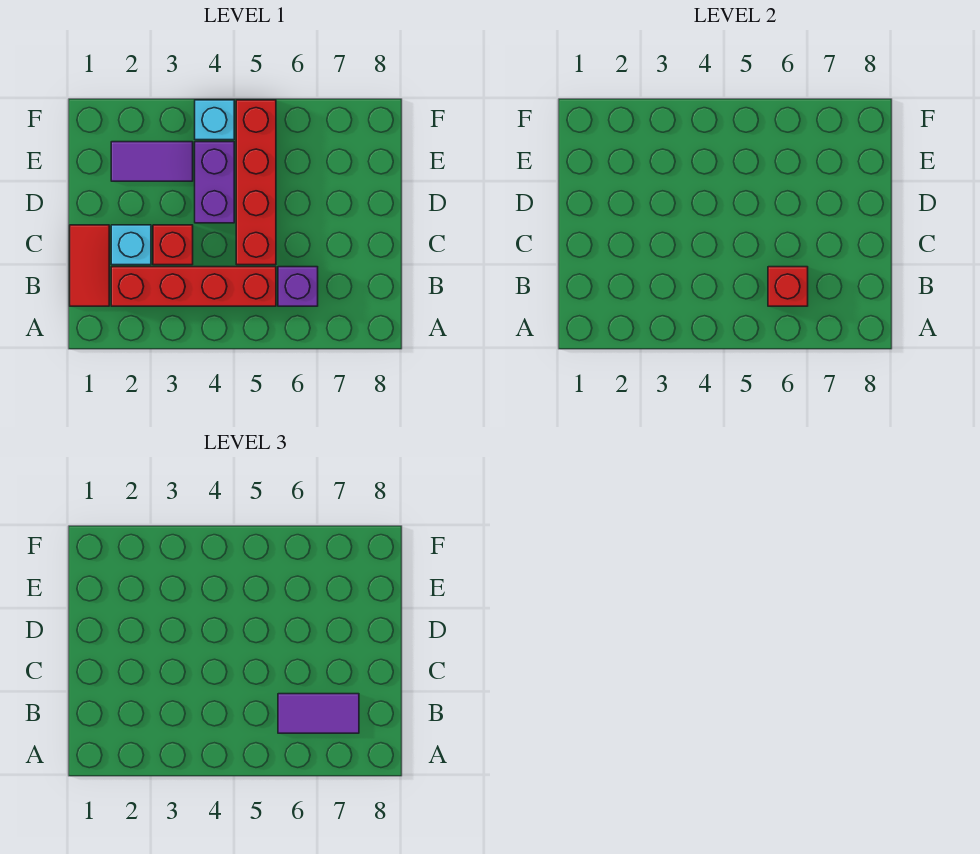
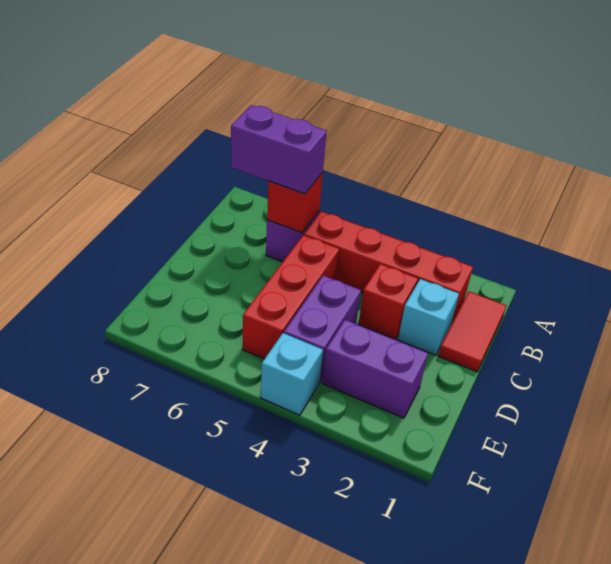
purple tile B6:B7 level 3 -> purple brick B6:B7 level 3
red brick C5:F5 level 1 -> red brick C5:E5 level 1
purple tile E2:E3 level 1 -> purple brick E2:E3 level 1

